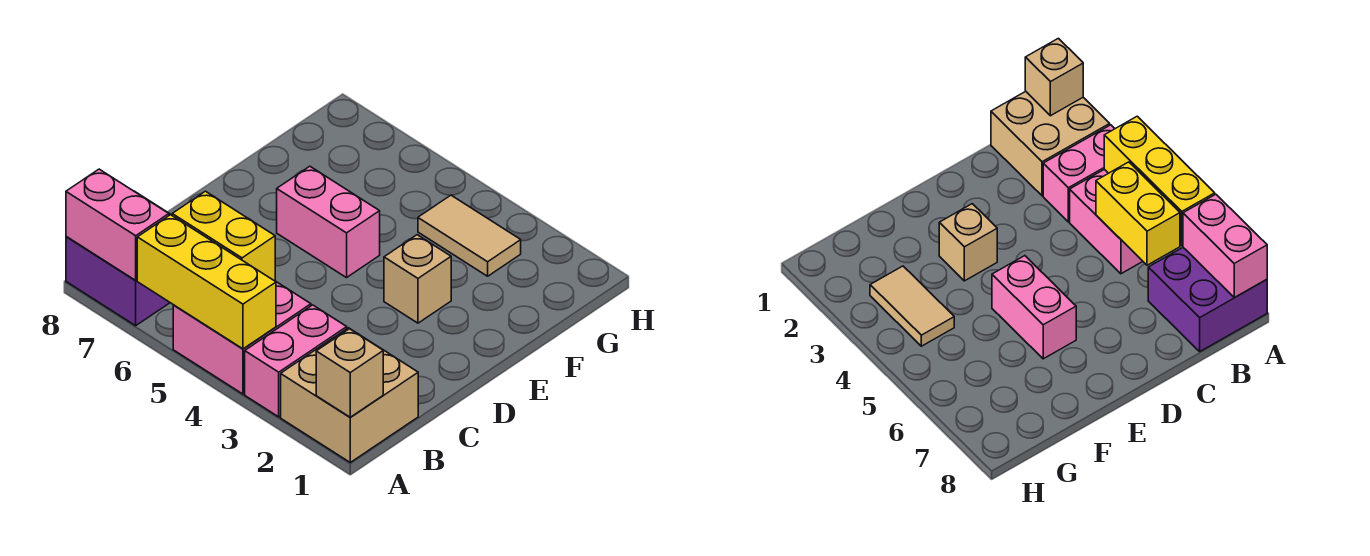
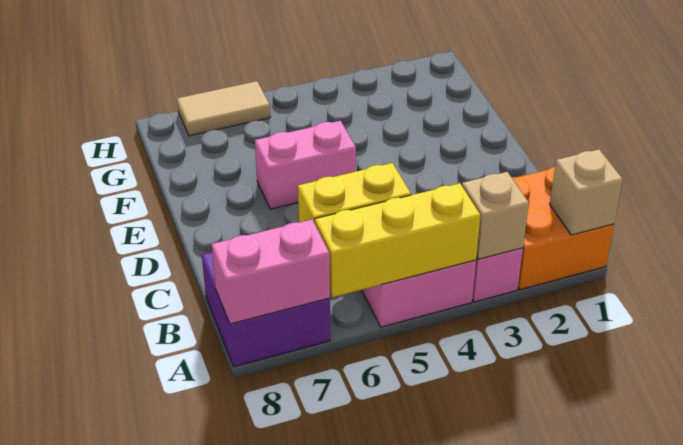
tan brick A1:B2 level 1 -> orange brick A1:B2 level 1
tan brick E3 level 1 -> tan brick A3 level 2
tan tile G3:G4 level 1 -> tan tile H6:H7 level 1

